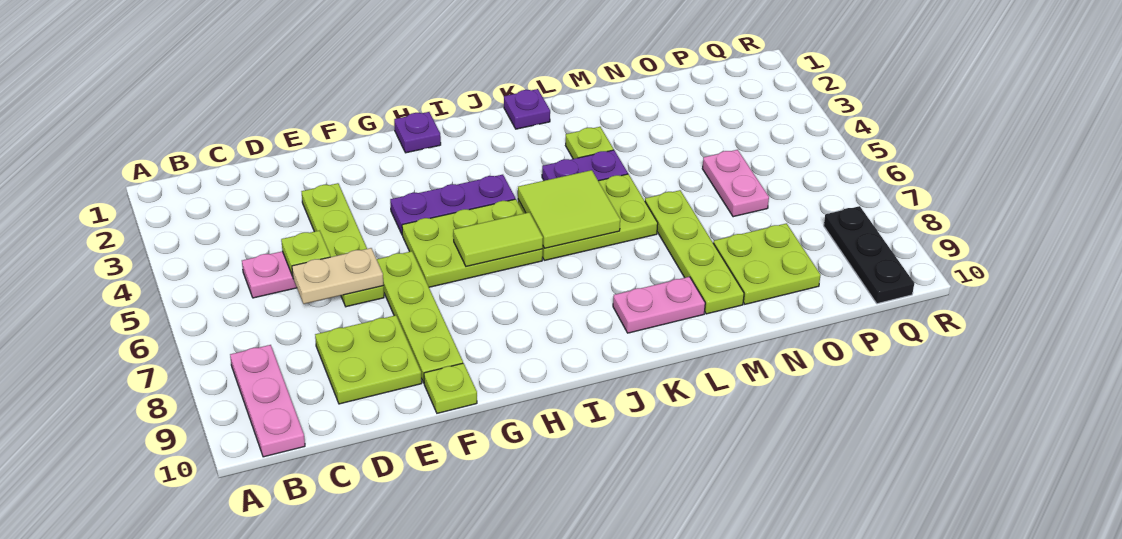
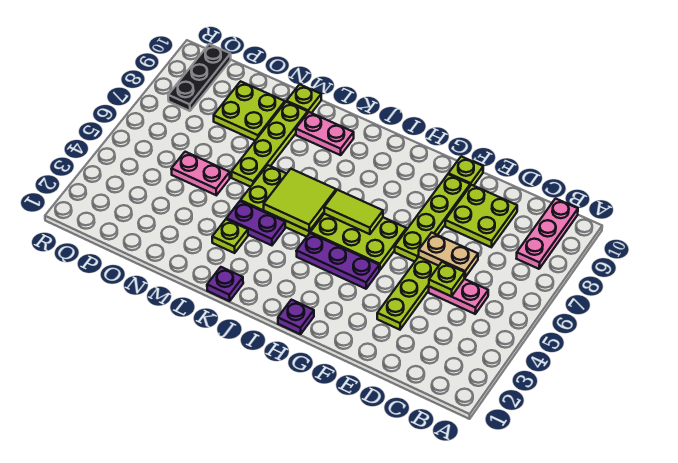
none -> lime plate M10 level 1
pink plate O5:O6 level 1 -> pink plate N5:O5 level 1

